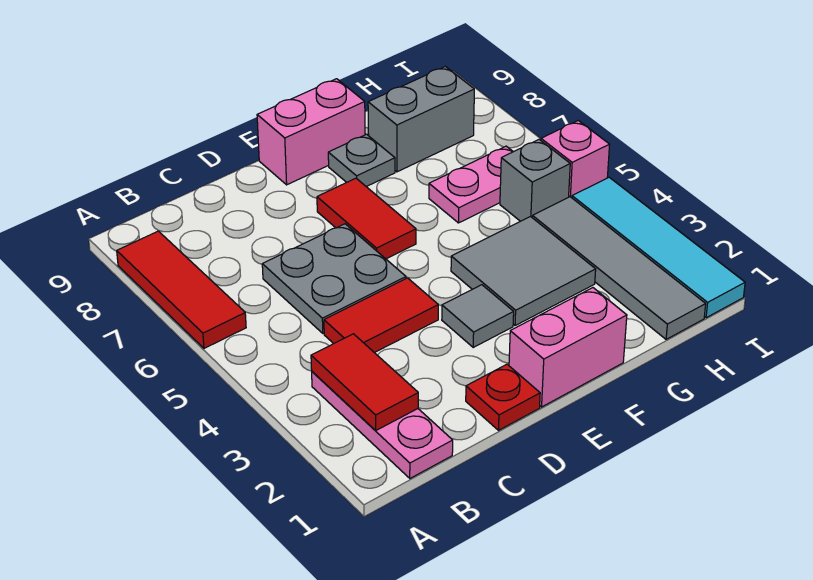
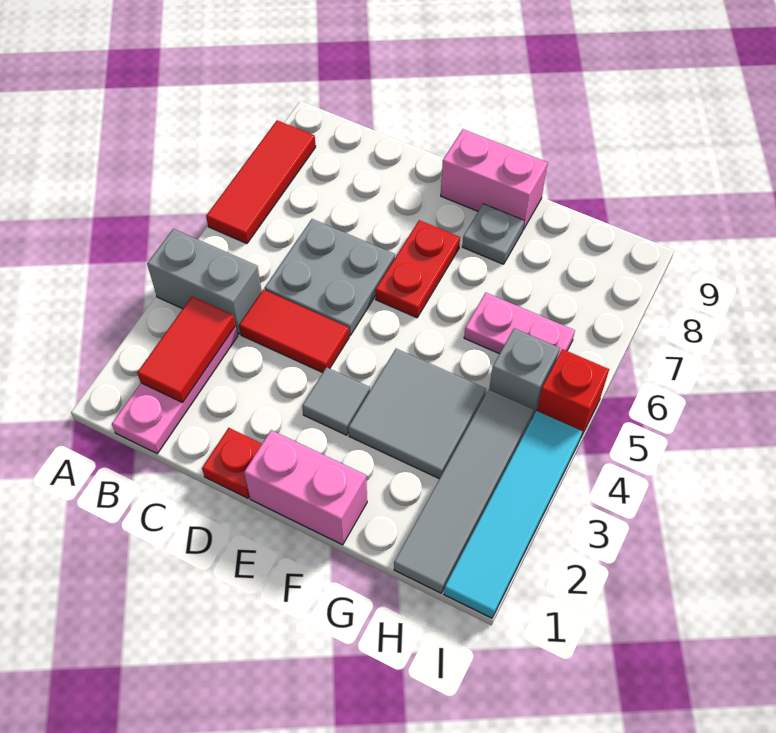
red tile E6:E7 level 1 -> red plate E6:E7 level 1
grey brick G8:H8 level 1 -> grey brick A4:B4 level 1
pink brick I5 level 1 -> red brick I5 level 1

